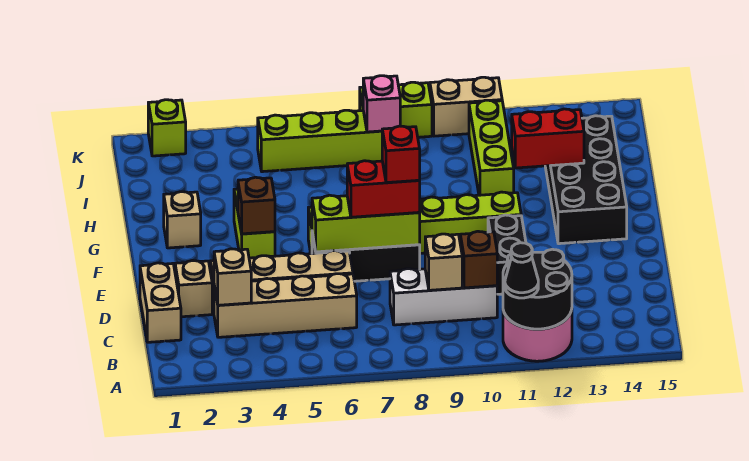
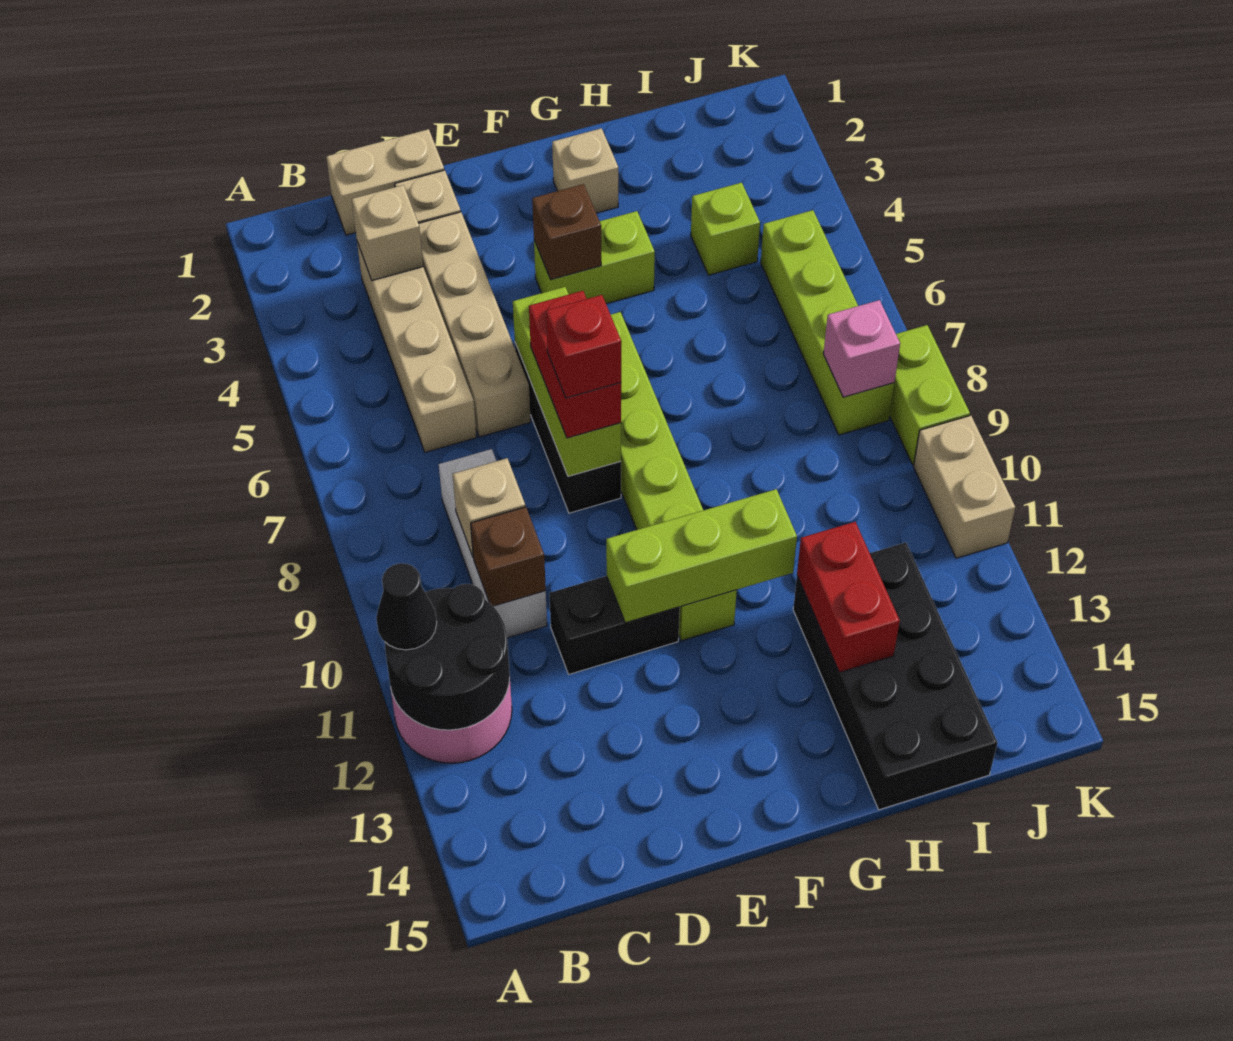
black brick F13:I14 level 1 -> black brick H12:I15 level 1
lime brick H11:J11 level 1 -> lime brick E11:G11 level 2
lime brick K2 level 1 -> lime brick I4 level 1

